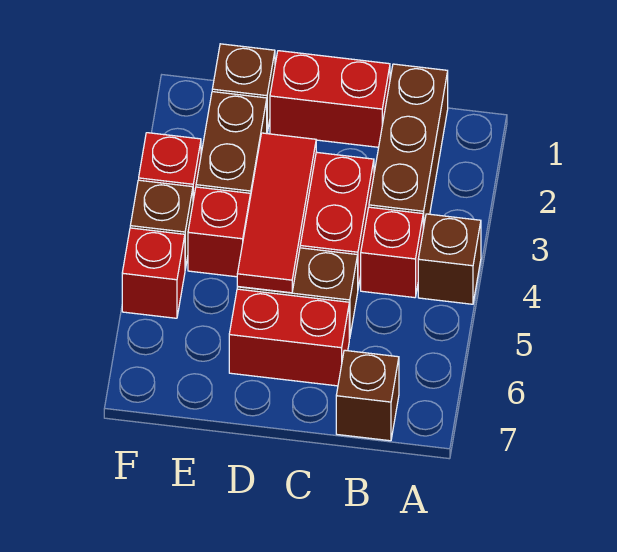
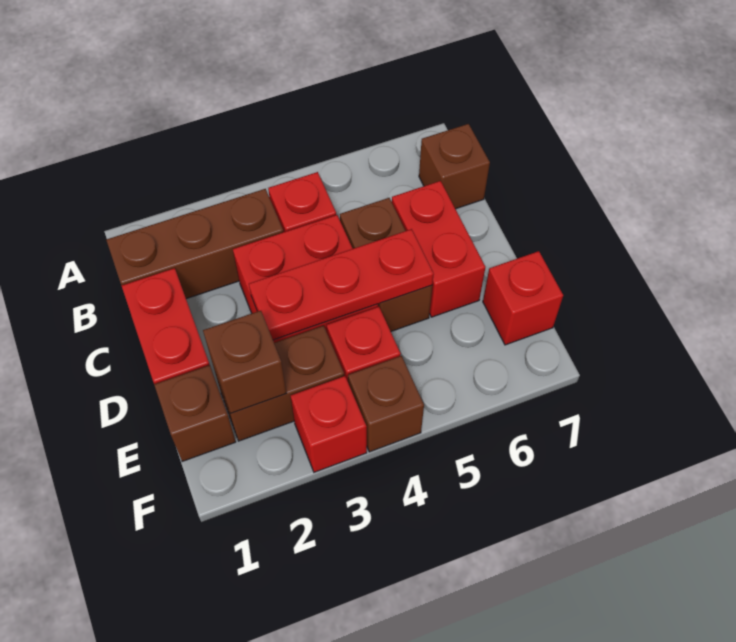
brown brick A4 level 1 -> brown brick E2 level 2
red tile D3:D5 level 2 -> red plate D3:D5 level 2
red brick F5 level 1 -> red brick E7 level 1

